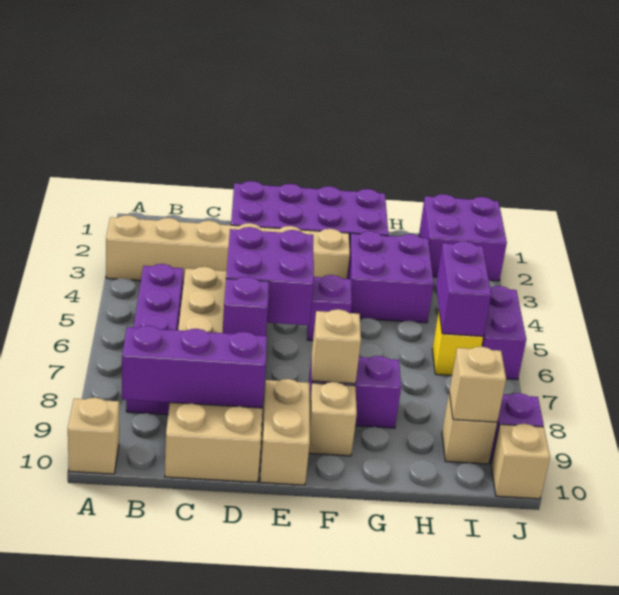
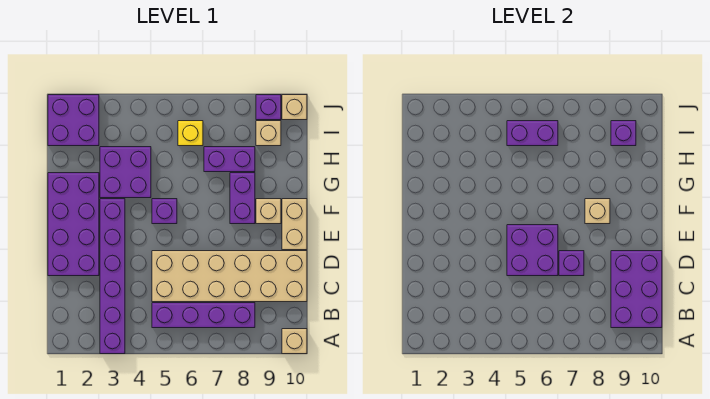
tan brick A3:F3 level 1 -> purple brick A3:F3 level 1
purple brick B9:D9 level 2 -> purple brick B9:D10 level 2
tan brick E9:E10 level 1 -> tan brick E10:F10 level 1
tan brick I9 level 2 -> purple brick I9 level 2
purple brick J5:J6 level 1 -> purple brick H7:H8 level 1

